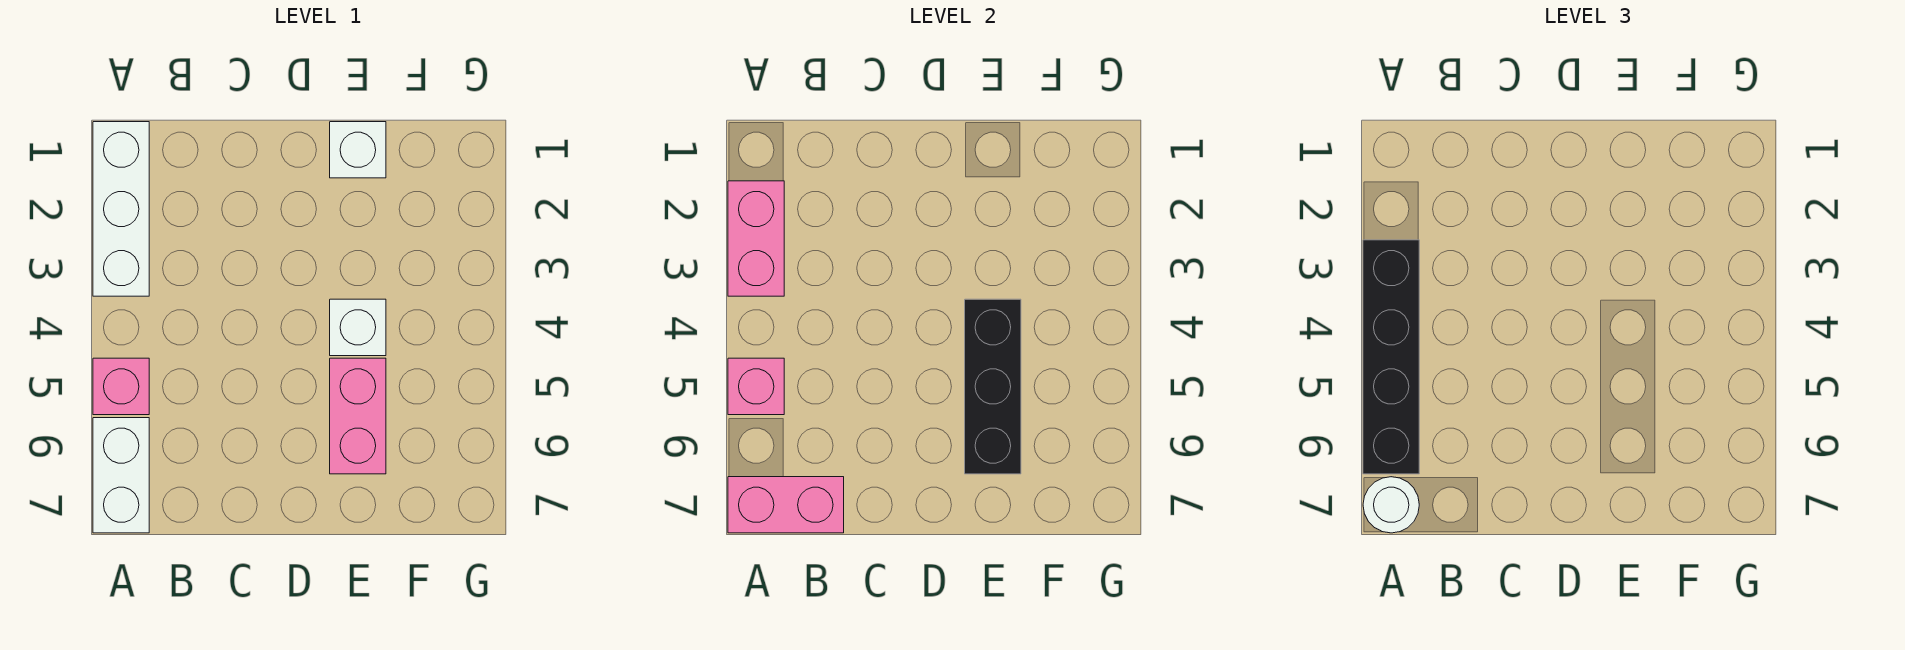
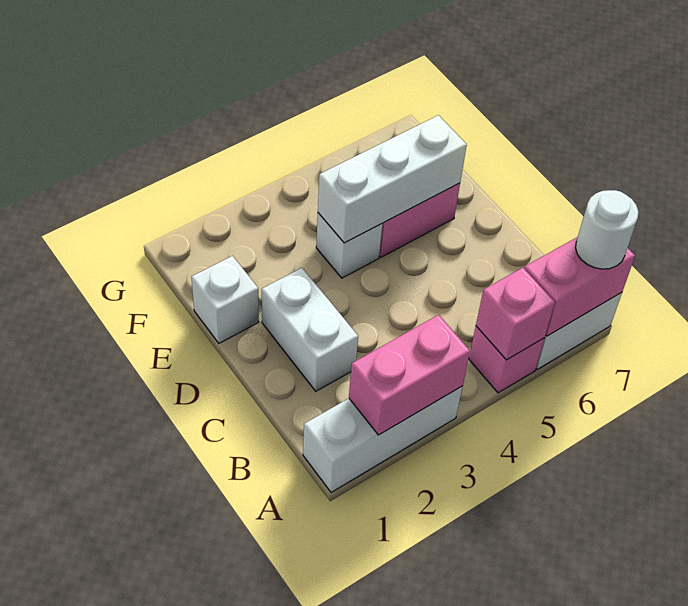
black brick A3:A6 level 3 -> none
pink brick A7:B7 level 2 -> pink brick A6:A7 level 2
none -> white brick C2:D2 level 1
black brick E4:E6 level 2 -> white brick E4:E6 level 2

